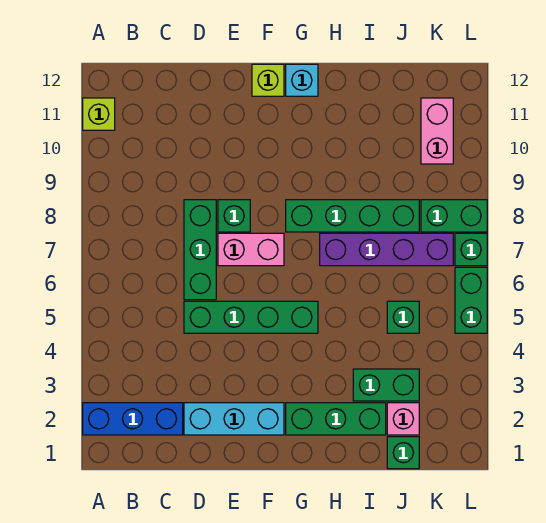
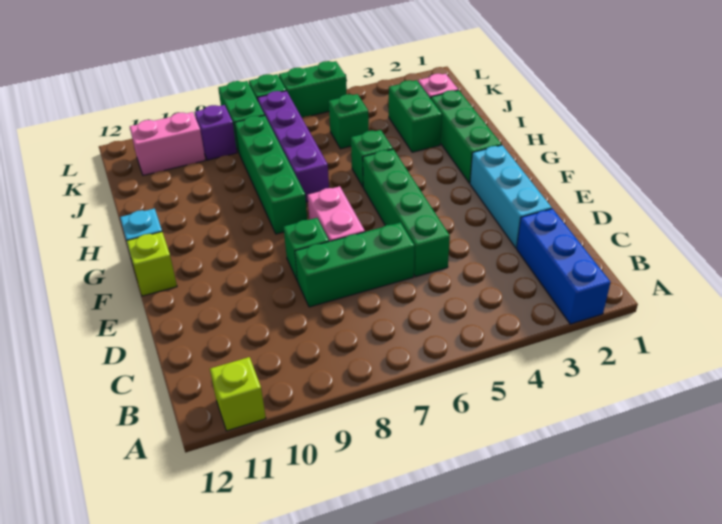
green brick J1 level 1 -> green brick H5 level 1
none -> purple brick K9 level 1

